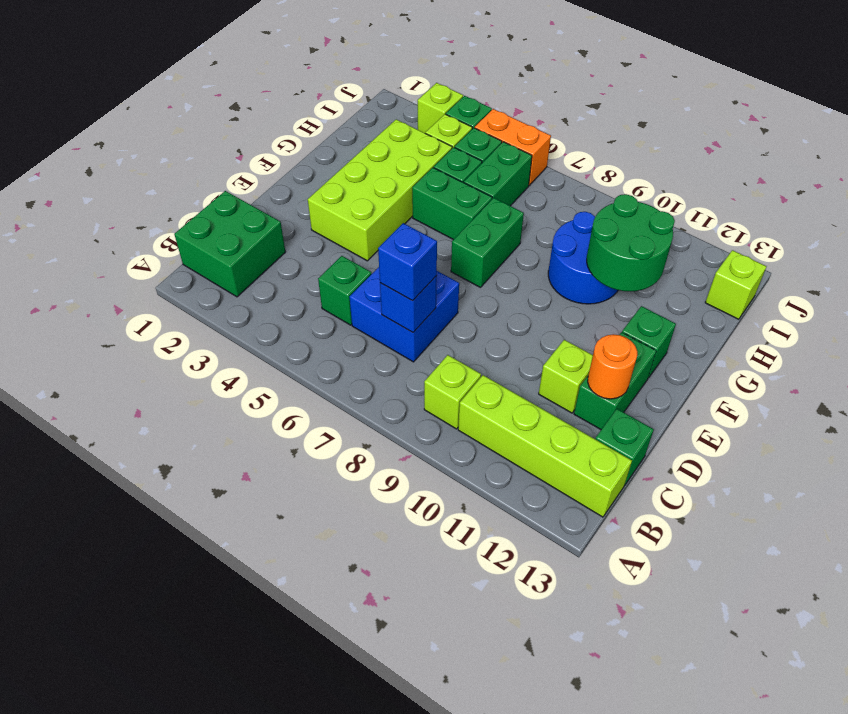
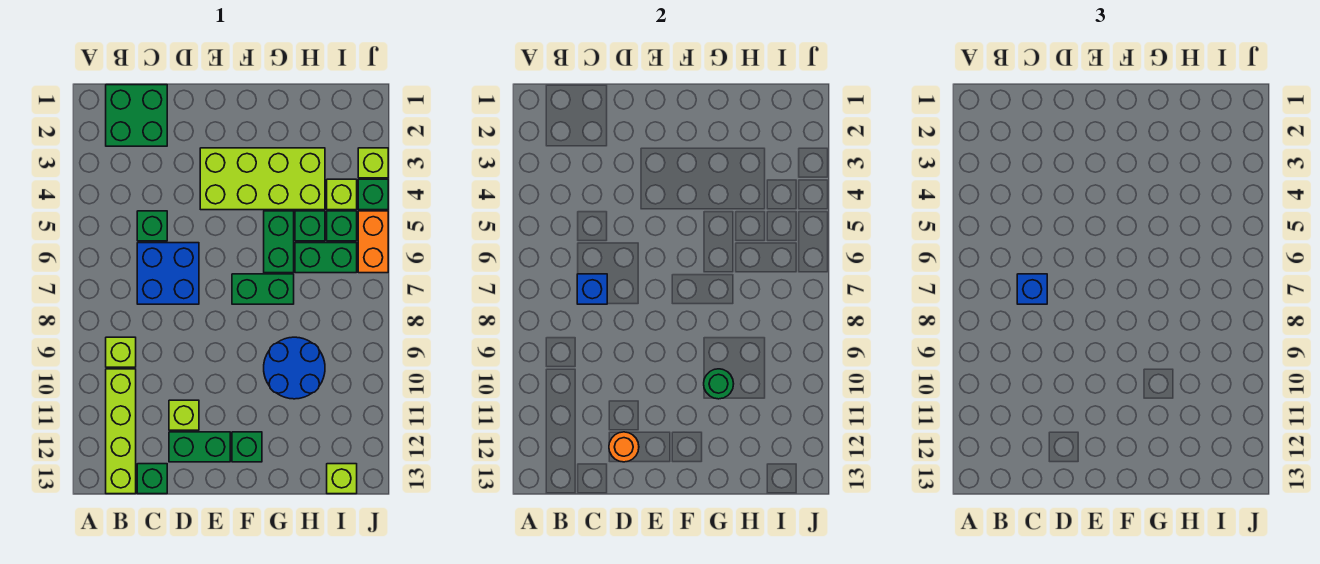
green round brick G10:H11 level 2 -> green round brick G10 level 2

